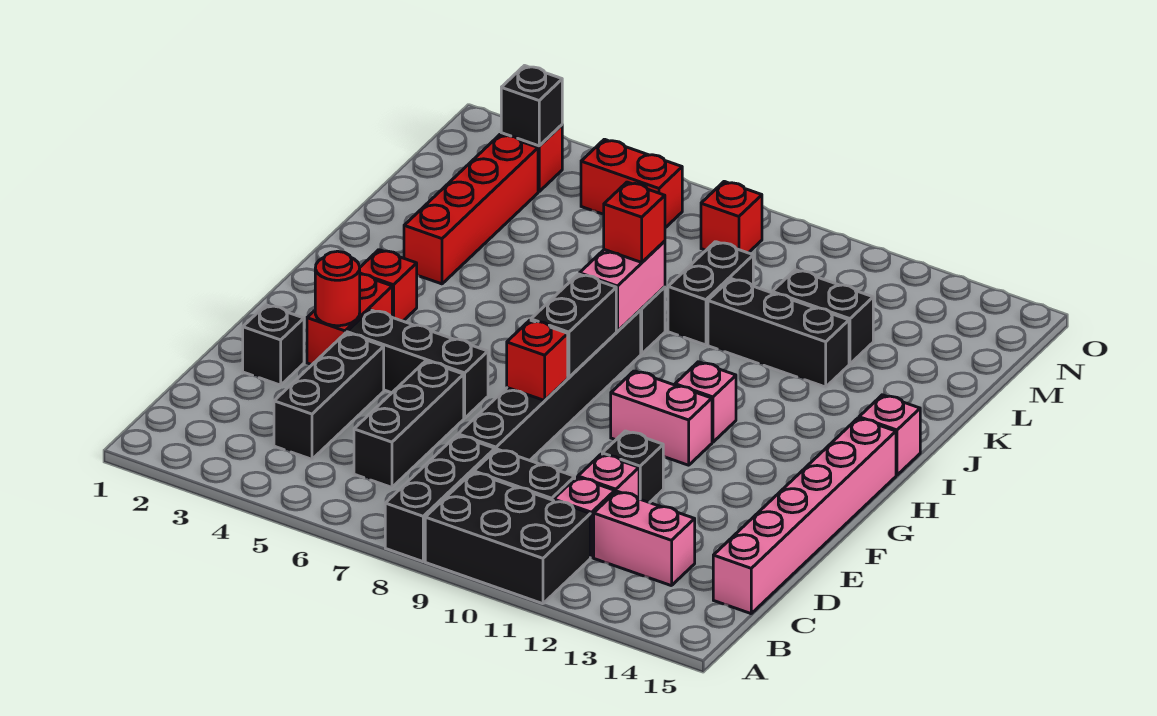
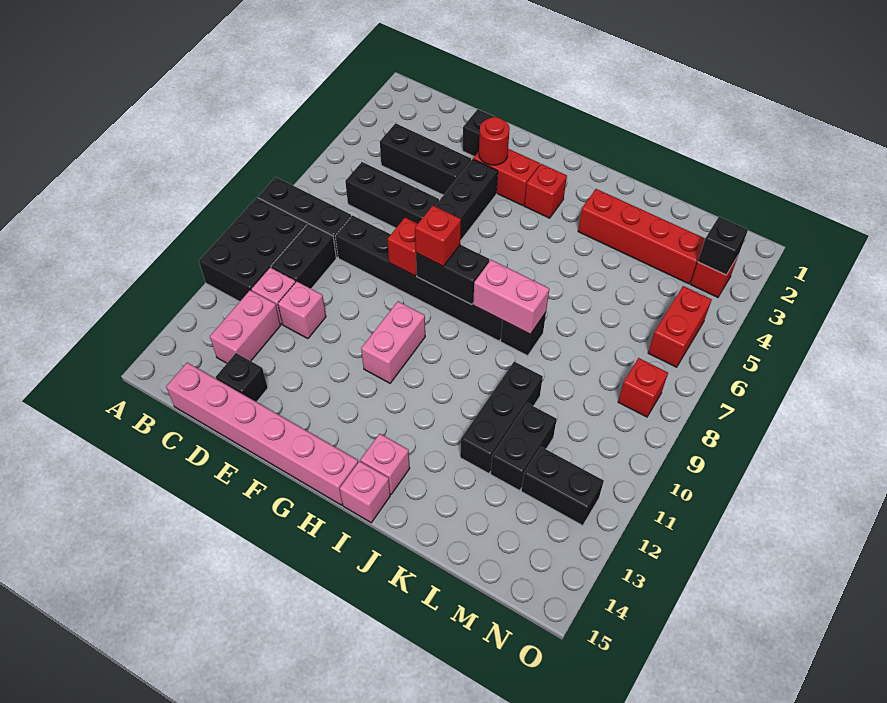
black brick E11 level 1 -> black brick D14 level 1
pink brick H11 level 1 -> pink brick I14 level 1
red brick J8 level 3 -> red brick G8 level 3
black brick K9:L9 level 1 -> black brick M12:N12 level 1

